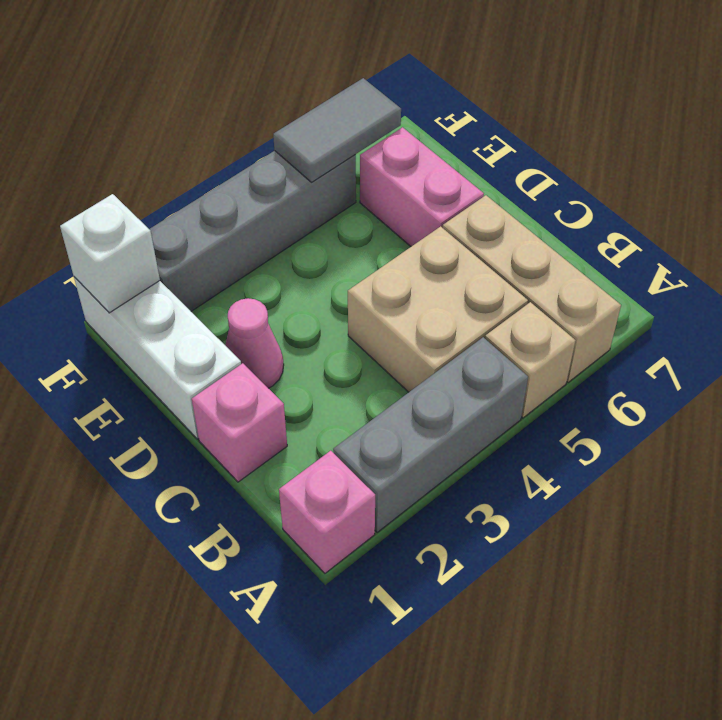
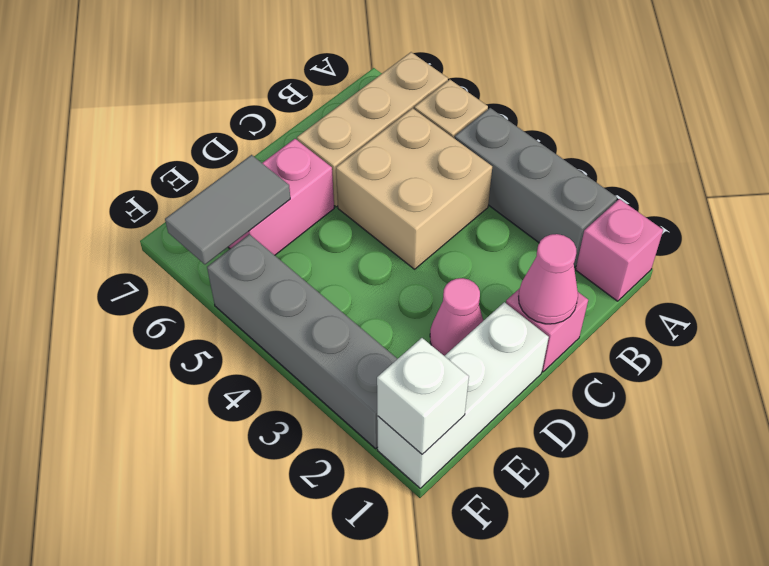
none -> pink cone C1 level 2
grey tile F5:F6 level 2 -> grey tile E6:F6 level 2

